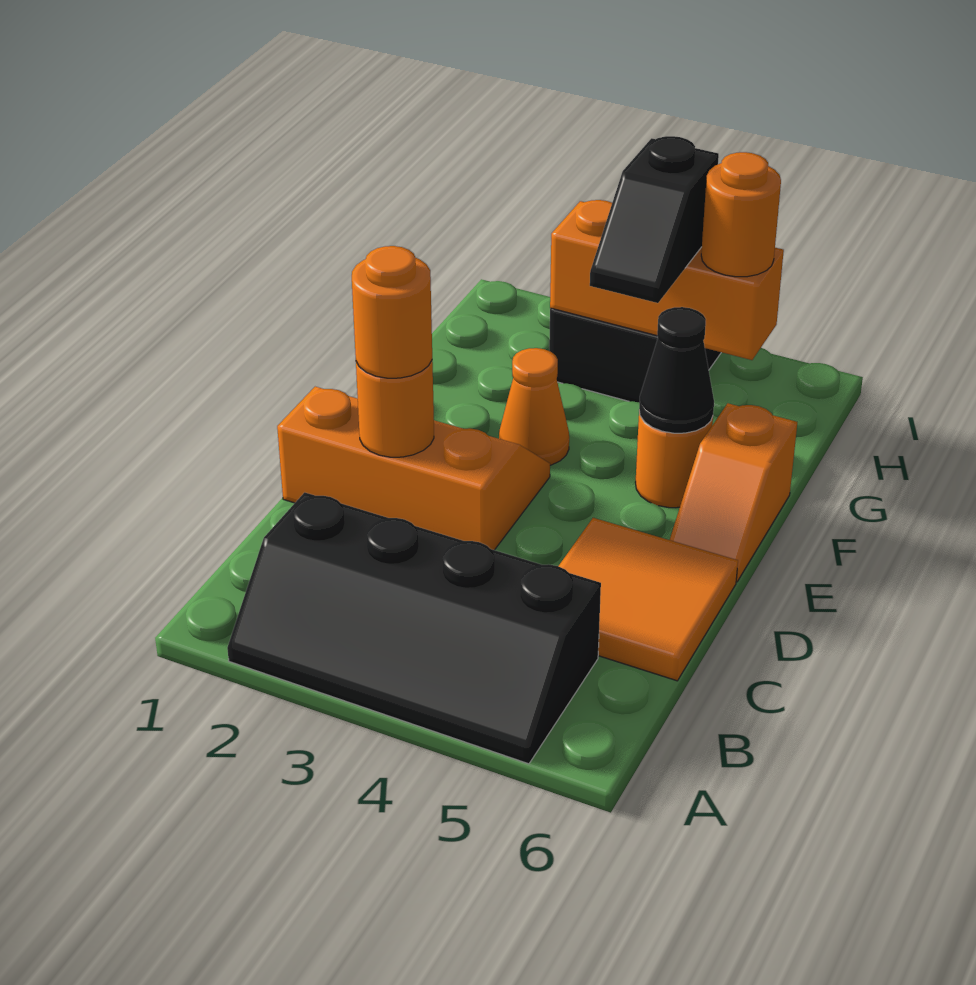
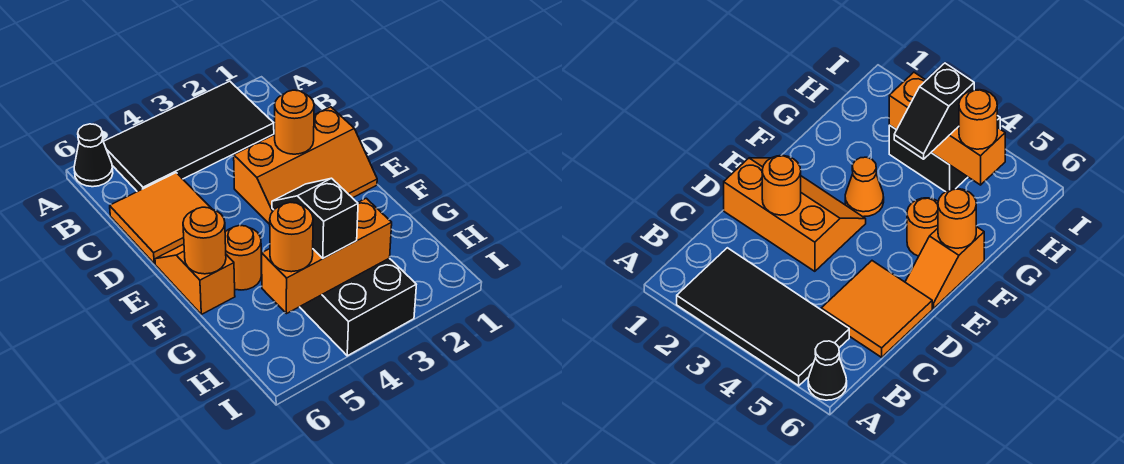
black slope A2:B5 level 1 top B -> black tile A2:B5 level 1
orange round brick D2 level 3 -> orange round brick F6 level 2
black cone F5 level 2 -> black cone A6 level 1

